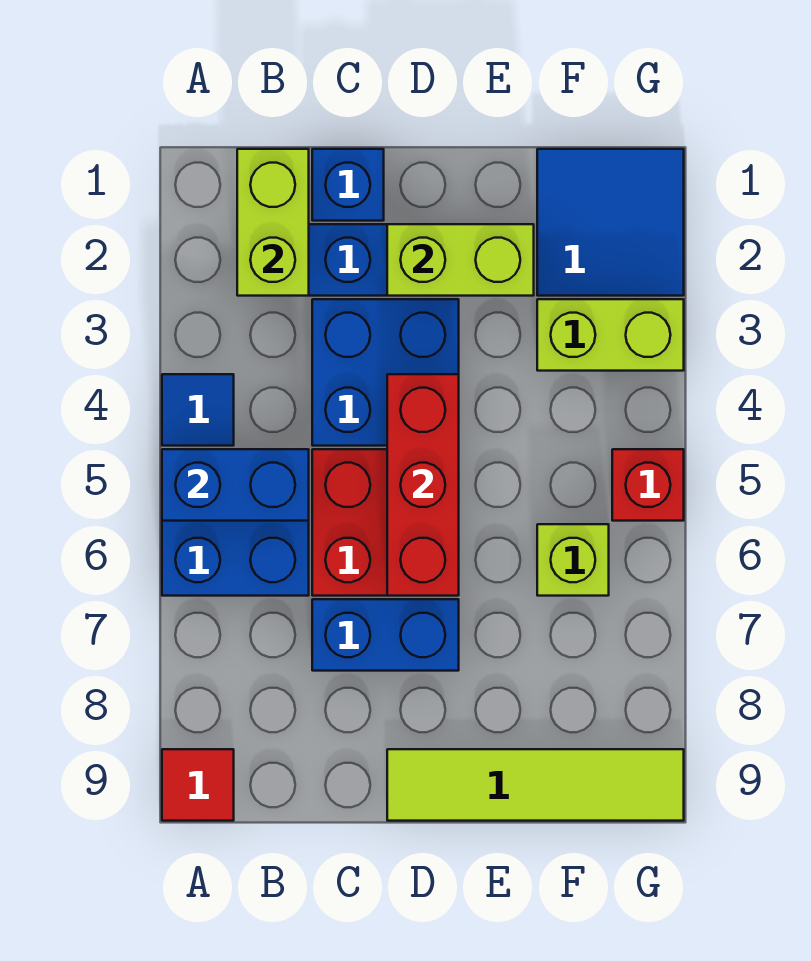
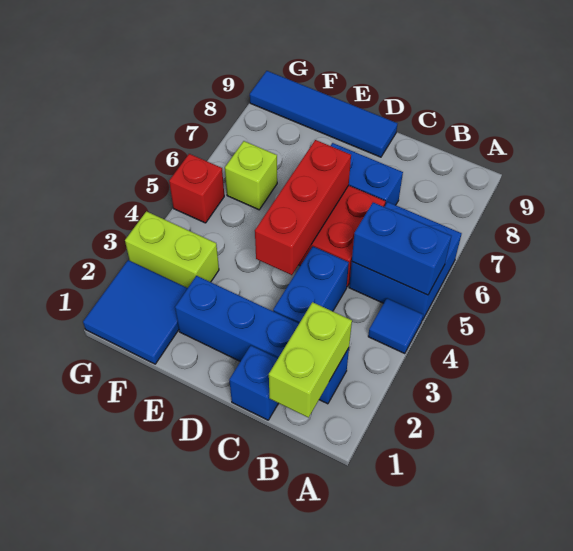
red tile A9 level 1 -> none
blue brick C3:D4 level 1 -> blue brick C3:C4 level 1
lime brick D2:E2 level 2 -> none
lime tile D9:G9 level 1 -> blue tile D9:G9 level 1

